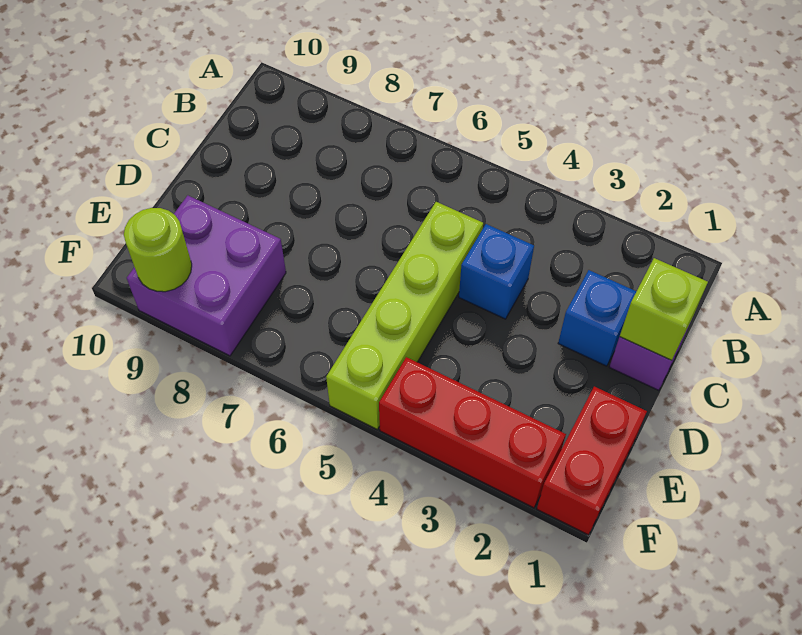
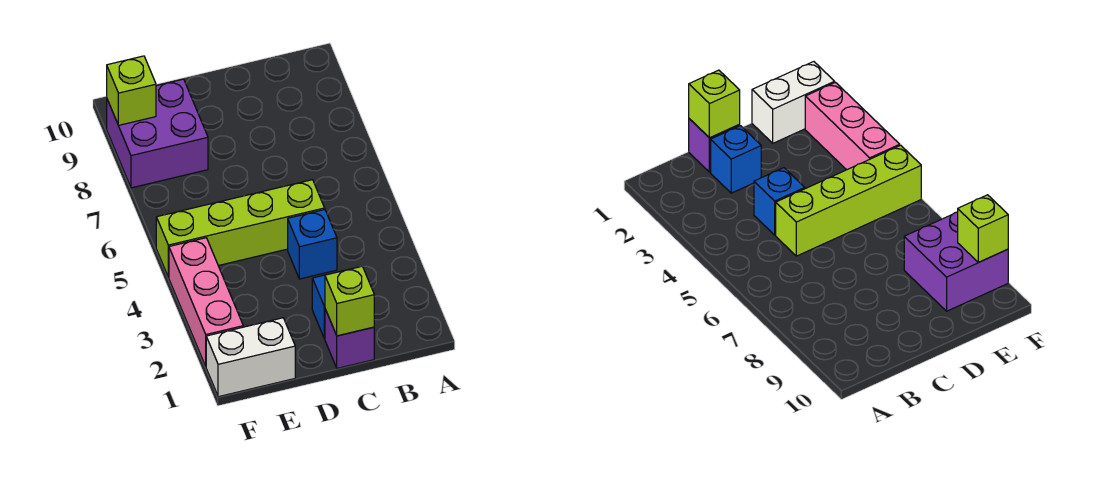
red brick E1:F1 level 1 -> white brick E1:F1 level 1
red brick F2:F4 level 1 -> pink brick F2:F4 level 1
lime round brick F9 level 2 -> lime brick F9 level 2

